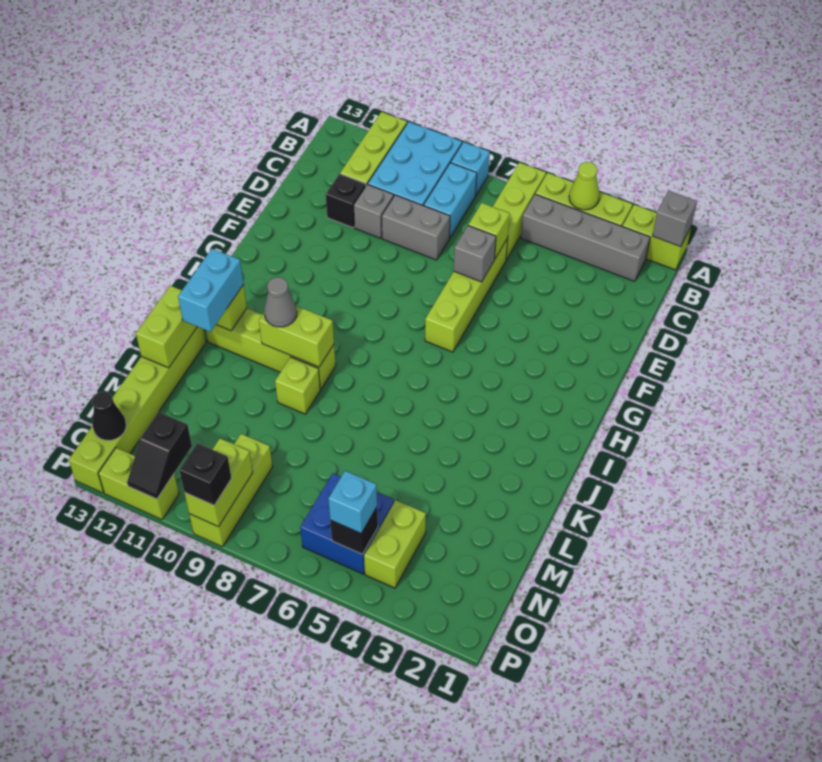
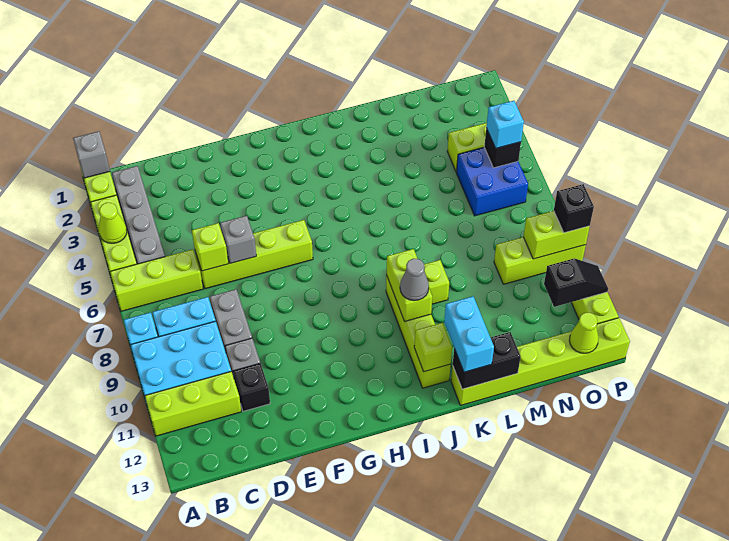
cyan brick J12:K12 level 3 -> cyan brick K12:K13 level 3
lime brick K13:L13 level 2 -> black brick K13:L13 level 2
black cone O13 level 2 -> lime cone O13 level 2

